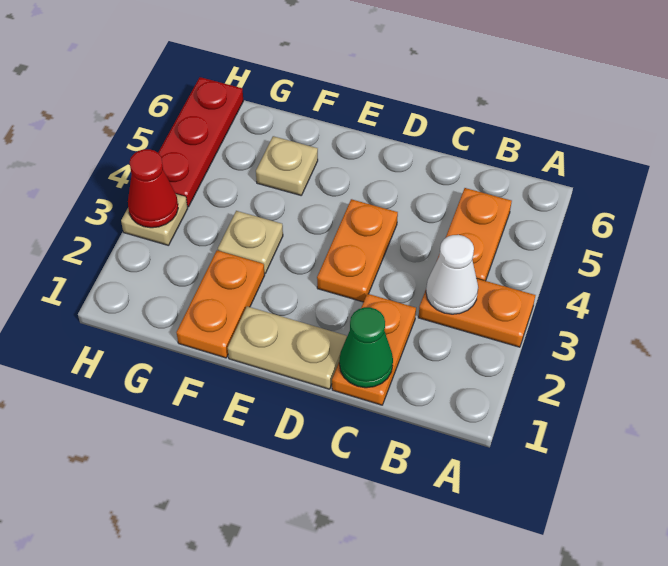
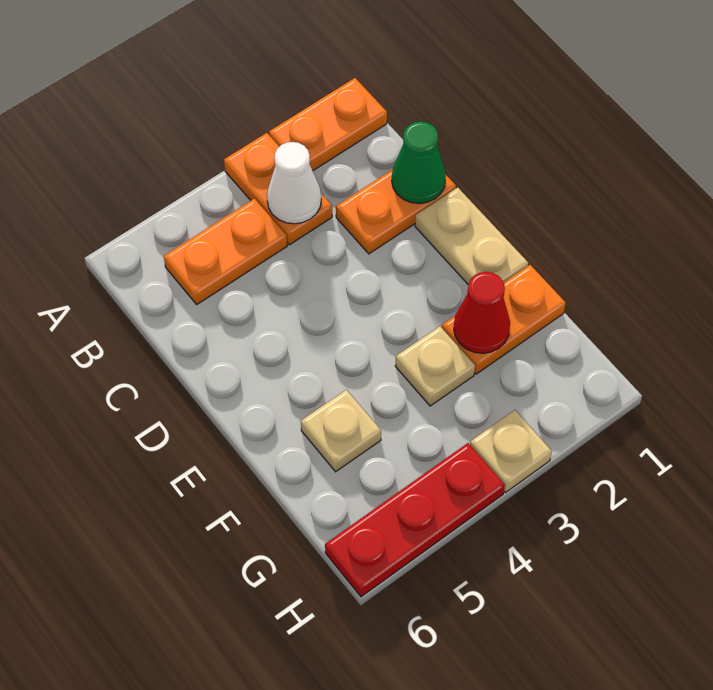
orange plate D3:D4 level 1 -> orange plate A1:A2 level 1
red cone H3 level 2 -> red cone F2 level 2

